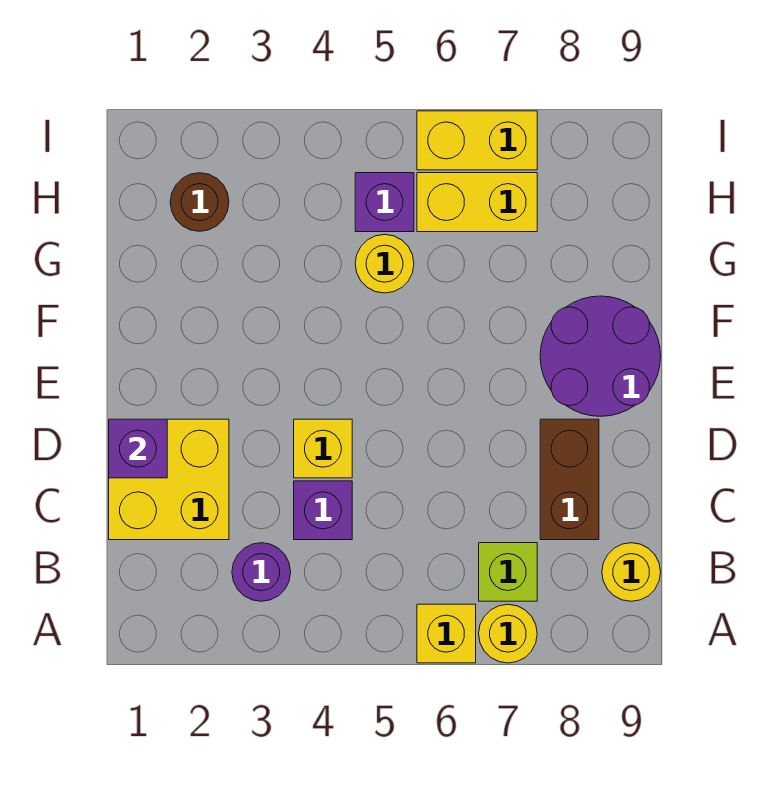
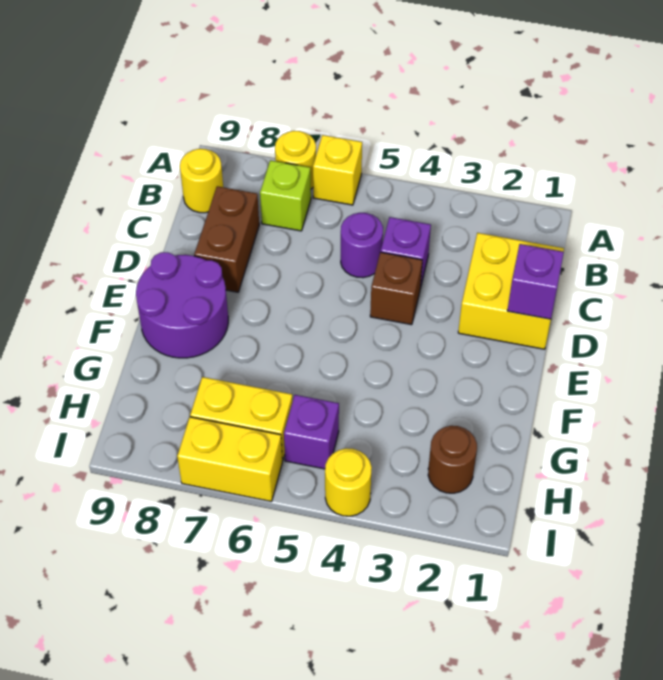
purple round brick B3 level 1 -> purple round brick C5 level 1
yellow brick D4 level 1 -> brown brick D4 level 1
yellow round brick G5 level 1 -> yellow round brick I4 level 1

